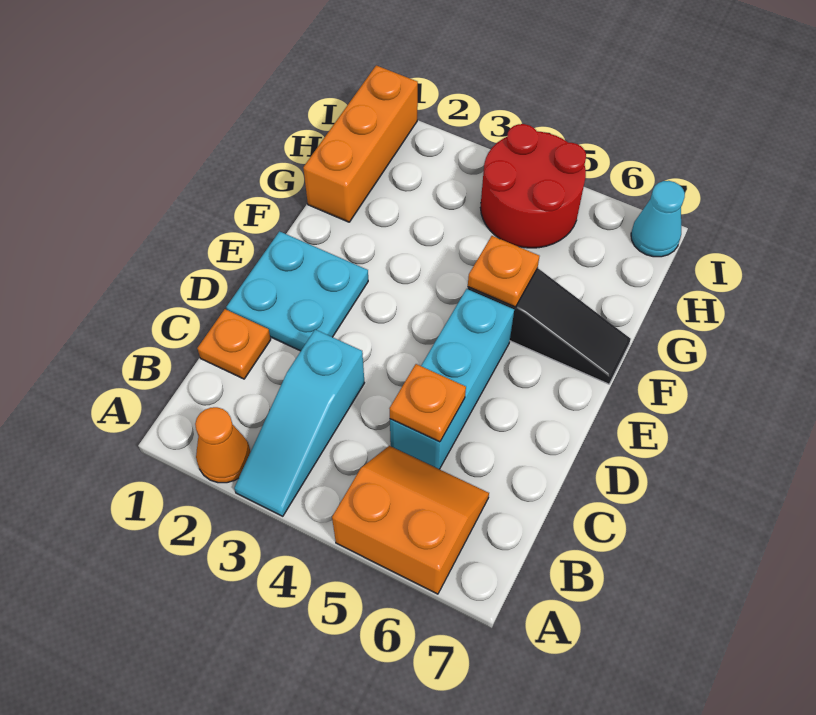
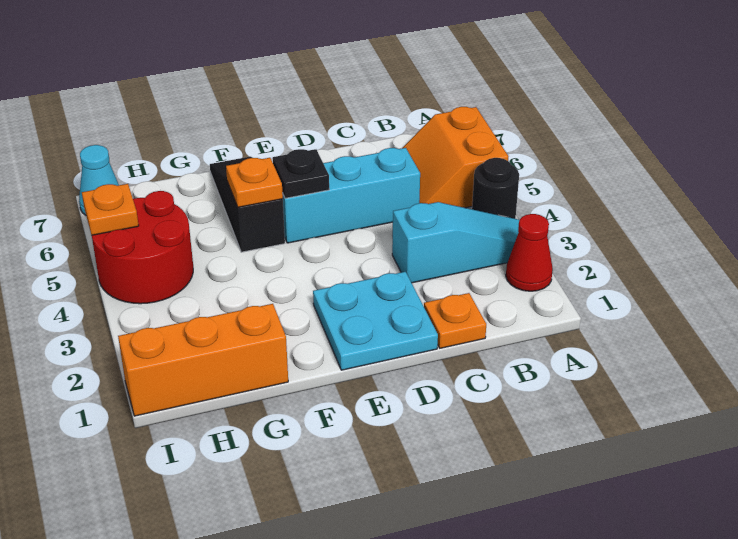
orange cone A2 level 1 -> red cone A2 level 1
none -> black round brick A4 level 1
orange plate C5 level 2 -> orange plate I5 level 2
none -> black plate E5 level 2

